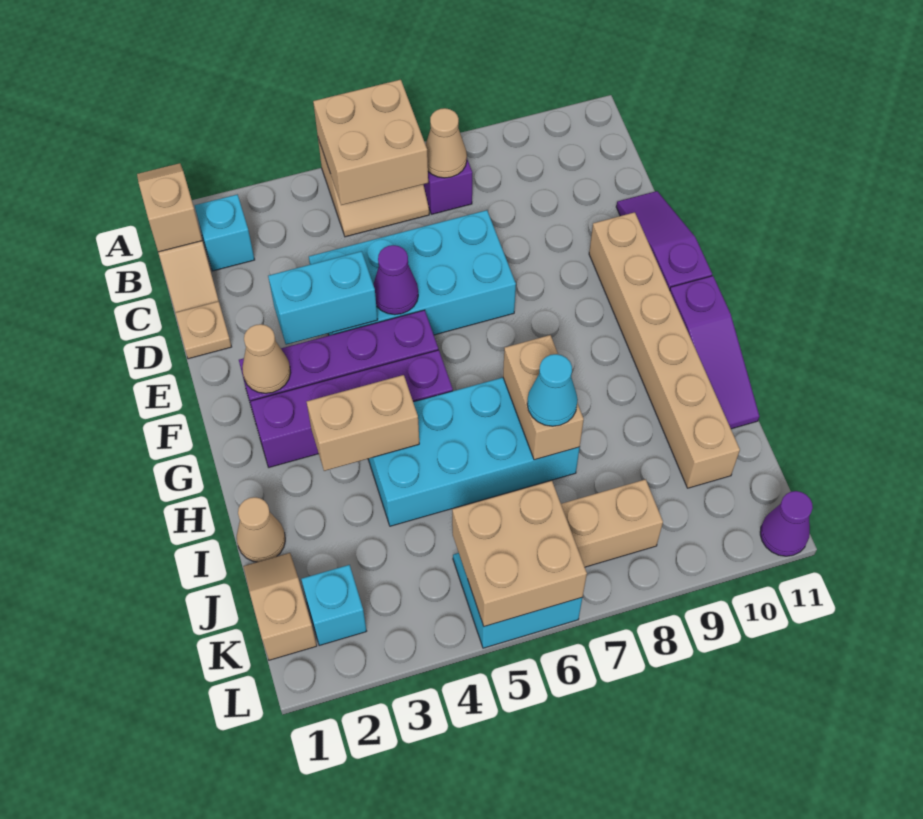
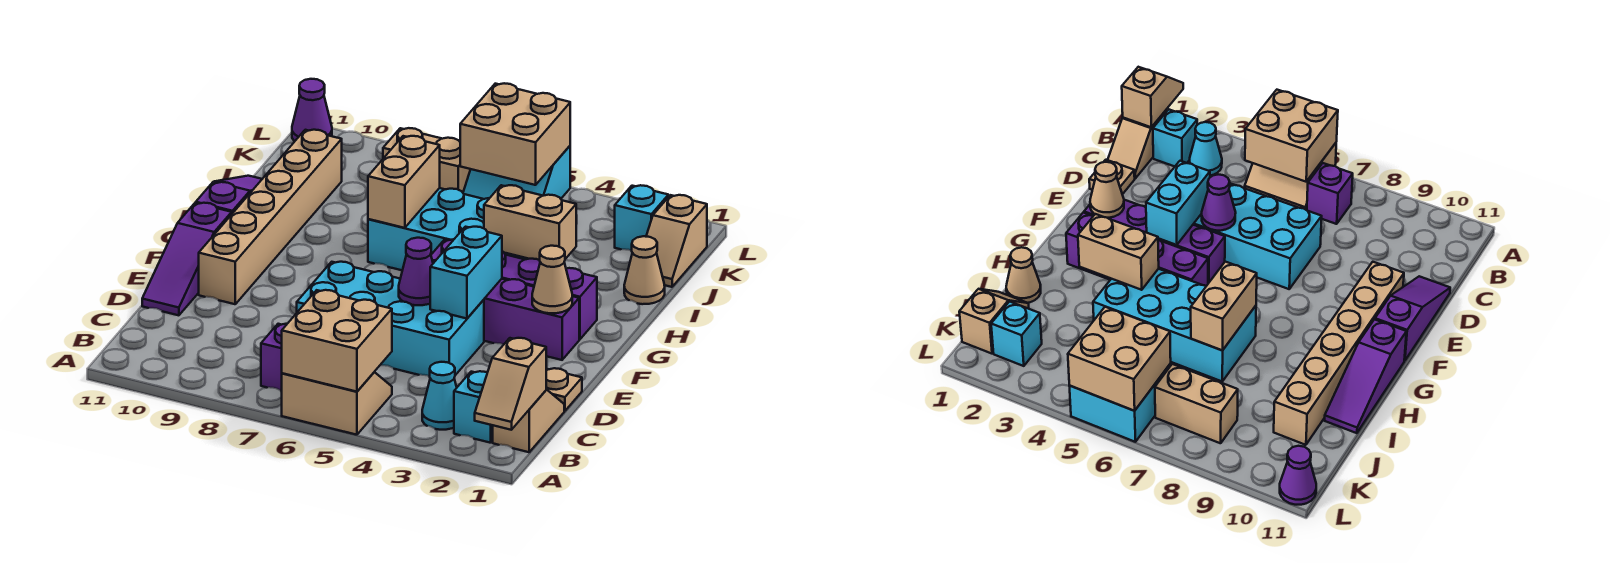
tan cone B7 level 2 -> none
cyan brick E3:E4 level 2 -> cyan brick E4:F4 level 2
cyan cone I7 level 3 -> cyan cone B3 level 1

